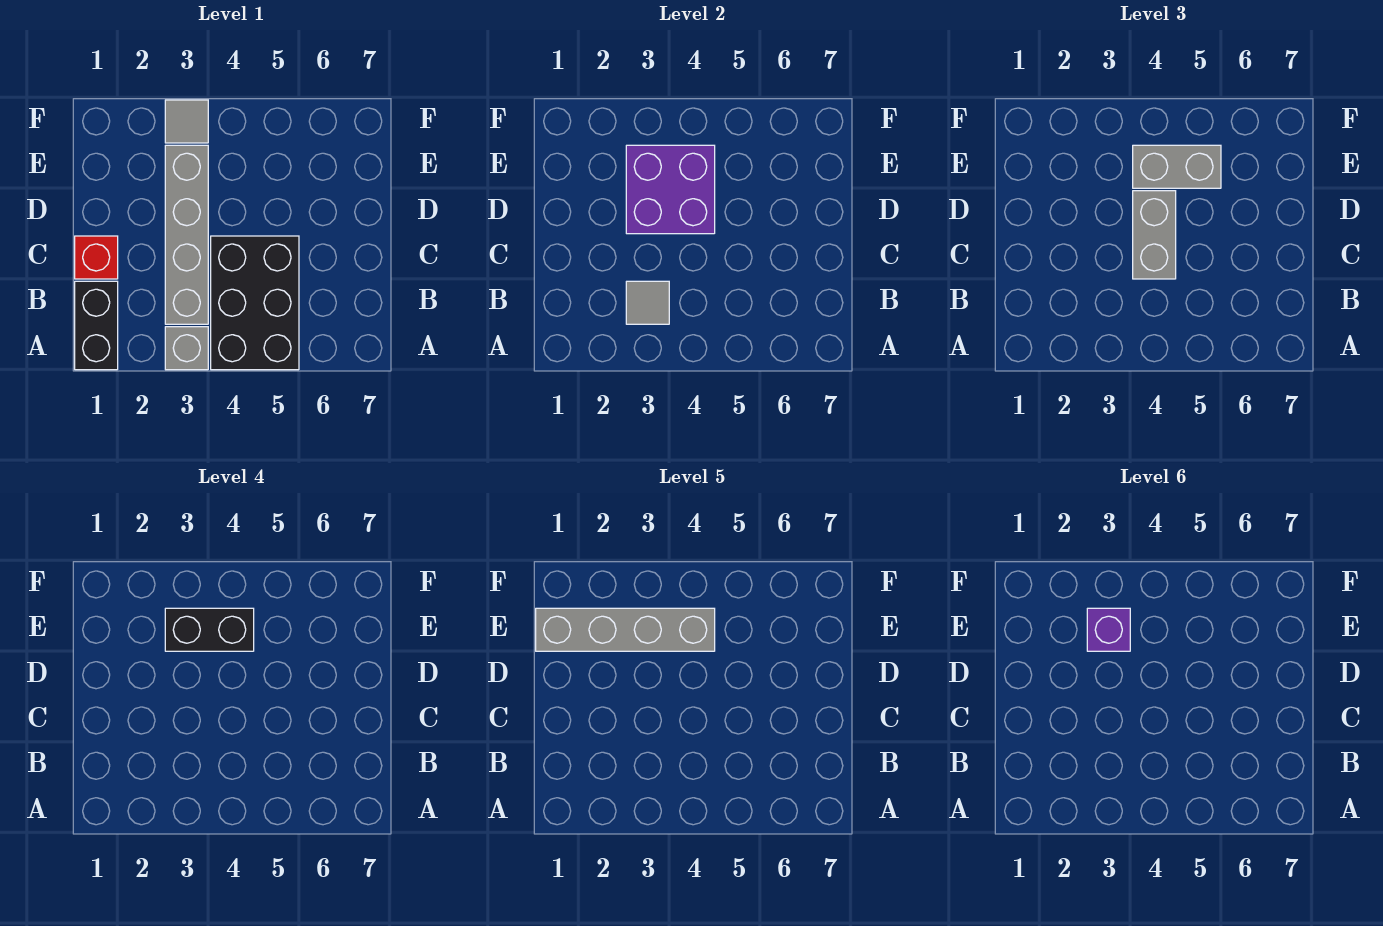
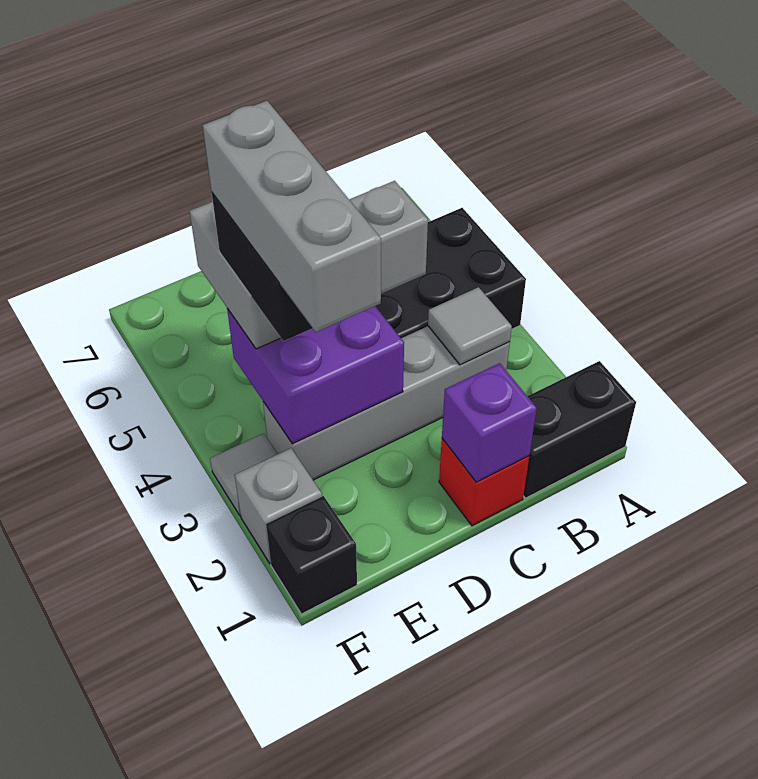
grey brick A3 level 1 -> grey brick F2 level 1
grey brick E1:E4 level 5 -> grey brick E2:E4 level 5
purple brick E3 level 6 -> purple brick C1 level 2
none -> black brick F1 level 1

